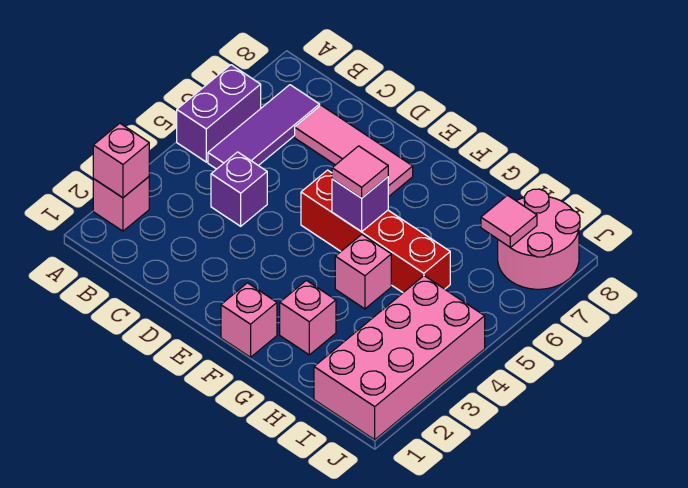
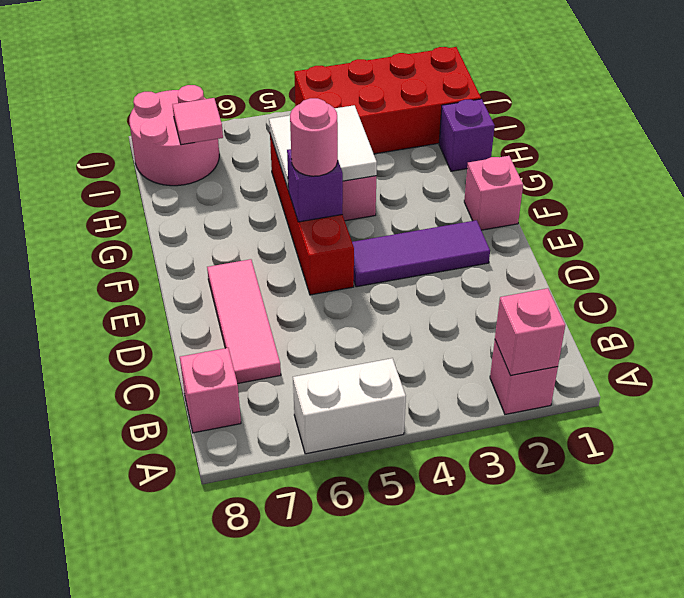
purple brick A5:A6 level 1 -> white brick A5:A6 level 1
purple tile B5:B7 level 1 -> purple tile E2:E4 level 1
purple brick C4 level 1 -> purple brick H1 level 1
pink tile F5 level 3 -> pink round brick F5 level 3
pink brick G2 level 1 -> pink brick B8 level 1
none -> white tile G4:H5 level 2
pink brick I1:J4 level 1 -> red brick I1:J4 level 1

